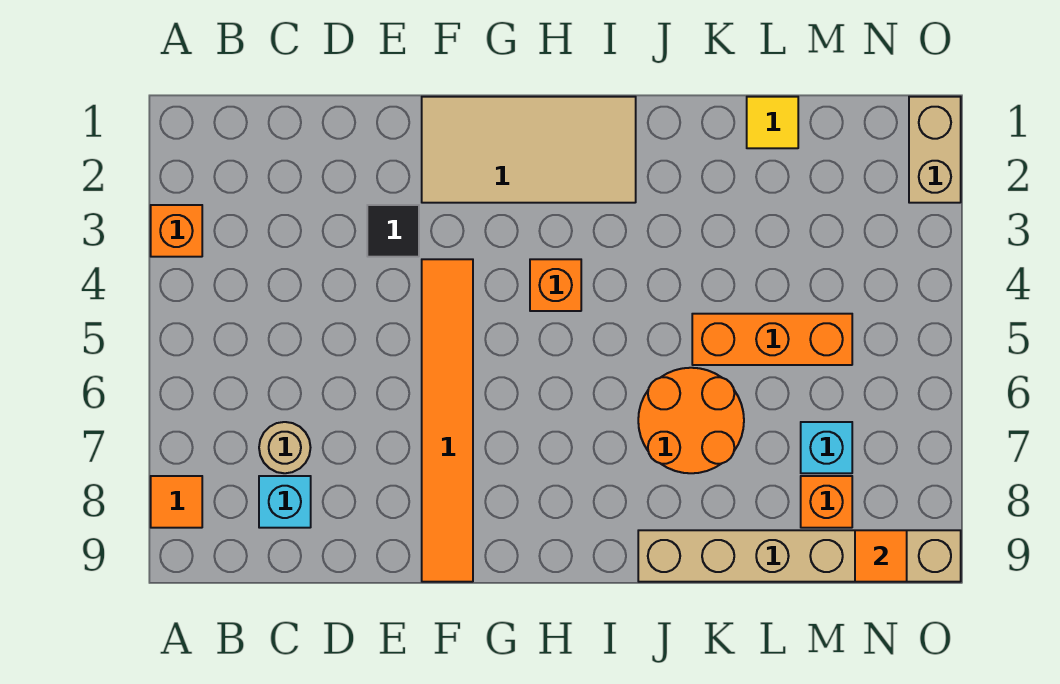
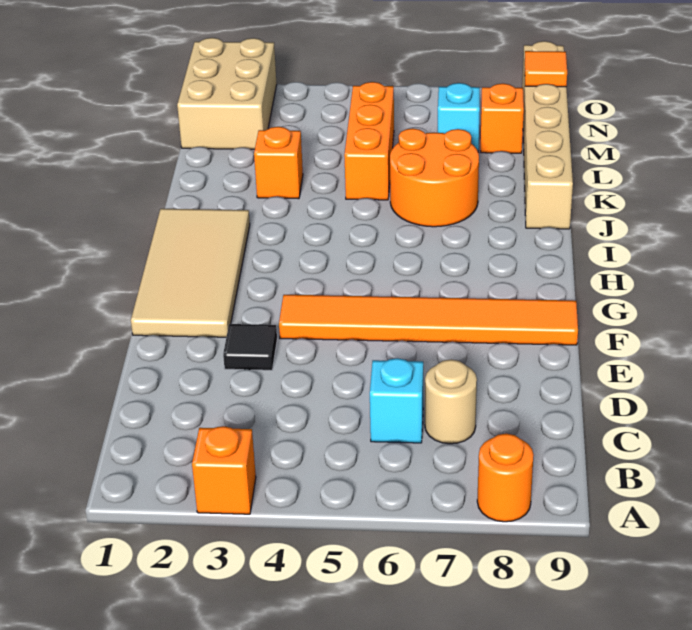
orange tile A8 level 1 -> orange round brick A8 level 1
cyan brick C8 level 1 -> cyan brick C6 level 1
orange brick H4 level 1 -> orange brick K3 level 1
yellow tile L1 level 1 -> none
tan brick O1:O2 level 1 -> tan brick M1:O2 level 1

